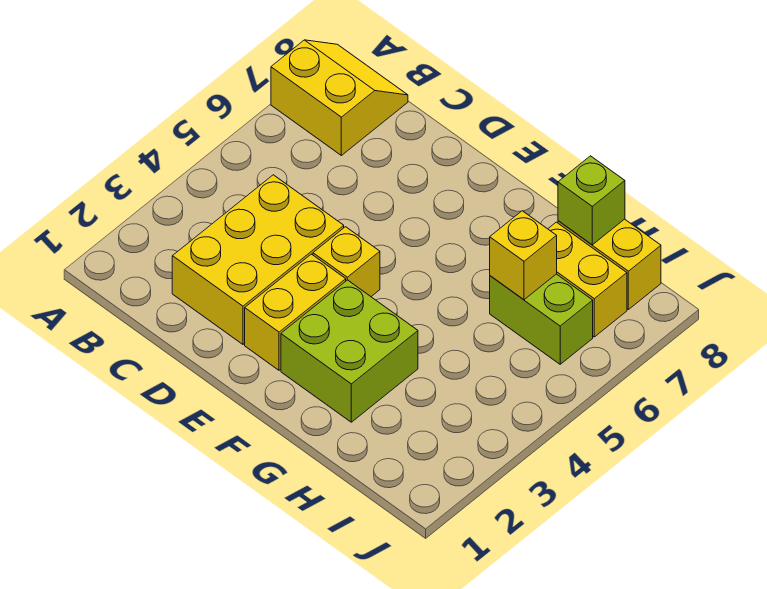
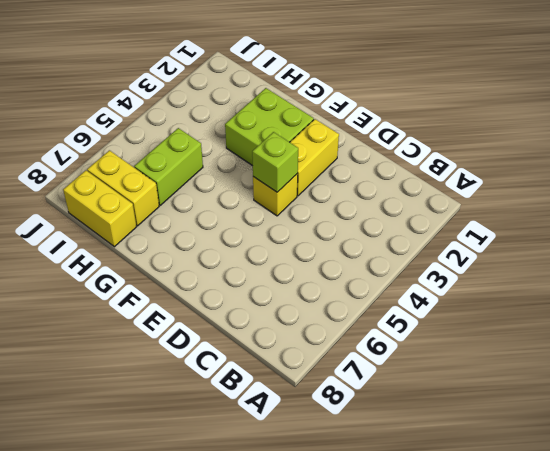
yellow slope A7:B8 level 1 top 7 -> none
yellow brick C2:D4 level 1 -> none
lime brick H6:I6 level 1 -> lime brick H5:H6 level 1
yellow brick H6 level 2 -> none
lime brick H8 level 2 -> lime brick E4 level 2

